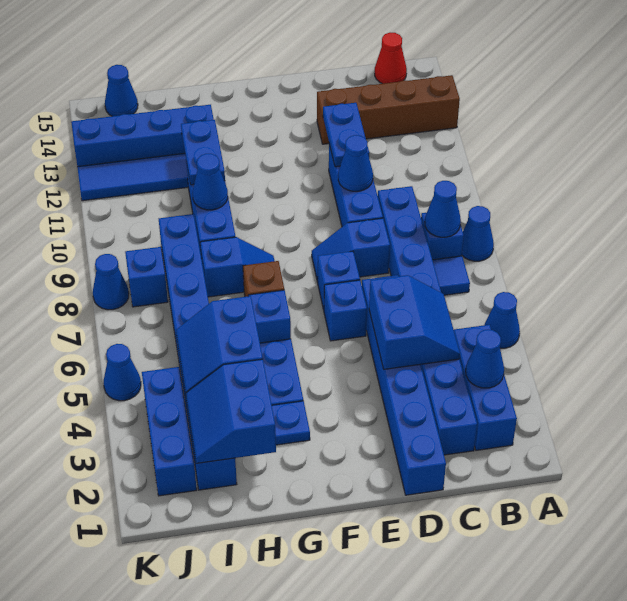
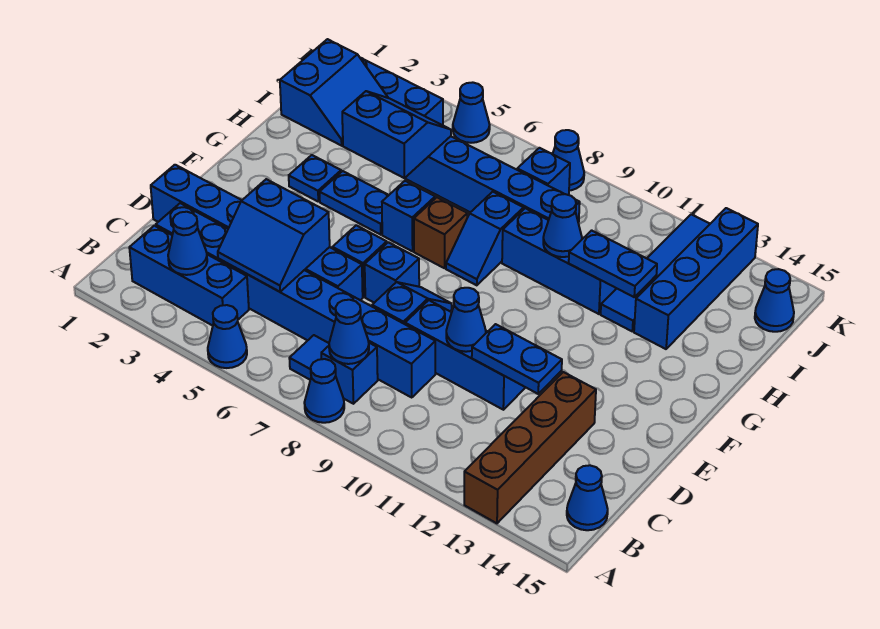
red cone B15 level 1 -> blue cone B15 level 1
blue slope H2:I3 level 2 top H -> blue slope H2:I3 level 2 top 2

